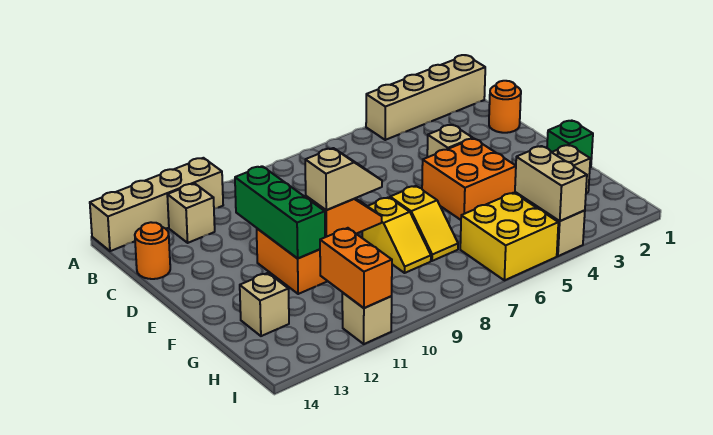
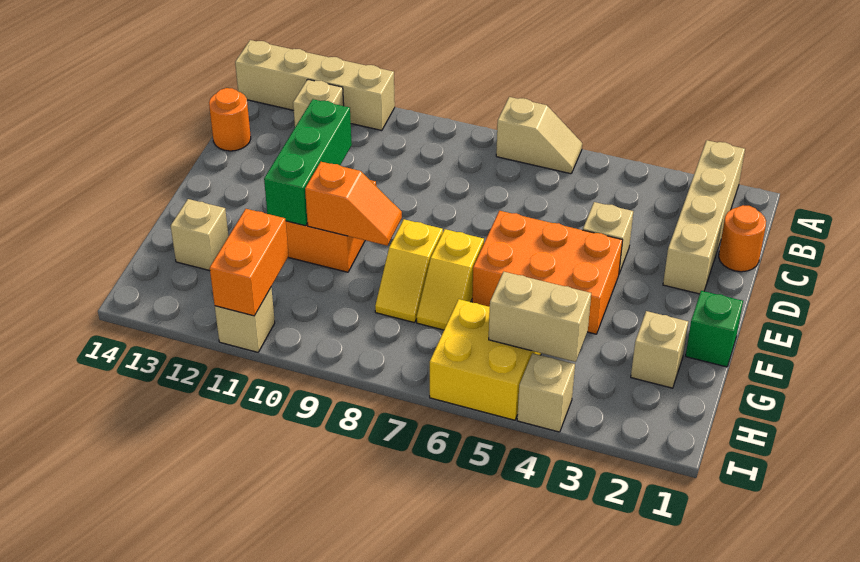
tan brick A1:A4 level 1 -> tan brick A2:D2 level 1
orange brick E4:F5 level 1 -> orange brick E4:F6 level 1
tan slope F9:F10 level 3 top 10 -> tan slope A6:A7 level 1 top 7
tan brick H4:I4 level 2 -> tan brick H4:H5 level 2

